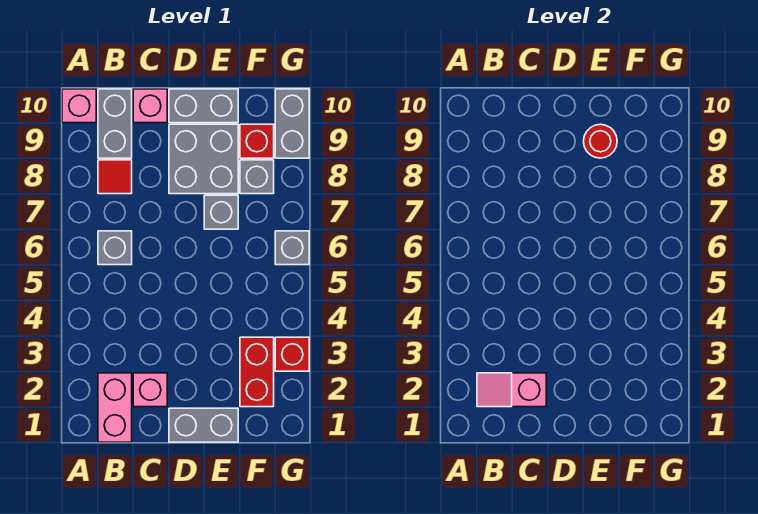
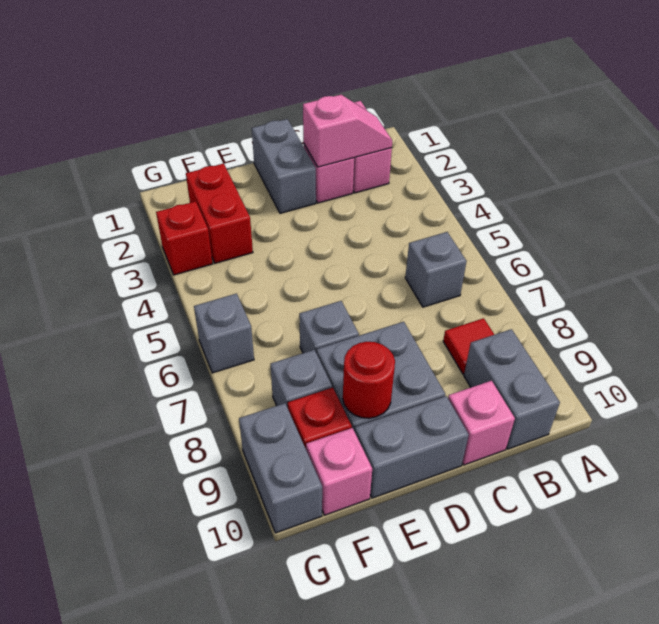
pink brick A10 level 1 -> pink brick F10 level 1
grey brick D1:E1 level 1 -> grey brick D1:D2 level 1

